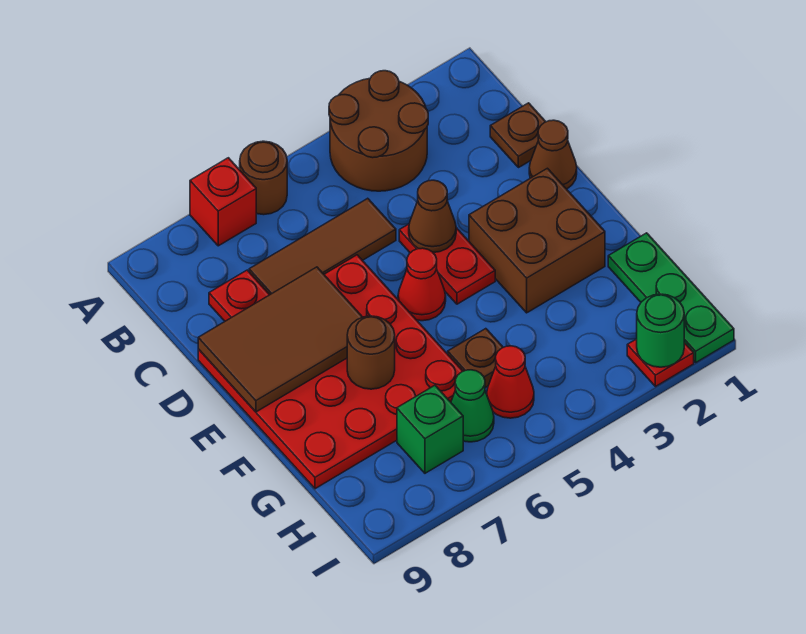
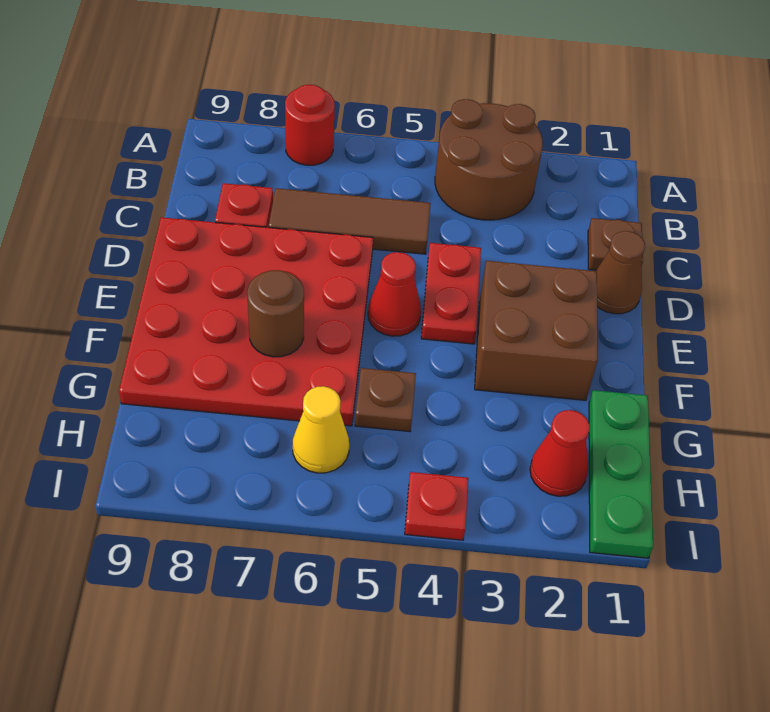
brown round brick A6 level 1 -> none
red brick A7 level 1 -> red round brick A7 level 1
brown cone D4 level 2 -> none
brown tile D7:E9 level 2 -> none
red cone H5 level 1 -> red cone H2 level 1
green cone H6 level 1 -> yellow cone H6 level 1
green brick H7 level 1 -> none
red plate I2 level 1 -> red plate I4 level 1
green round brick I2 level 2 -> none

